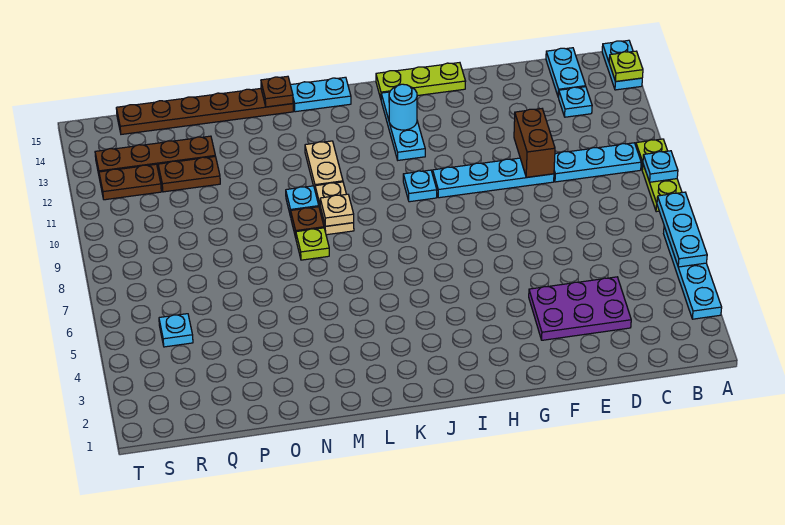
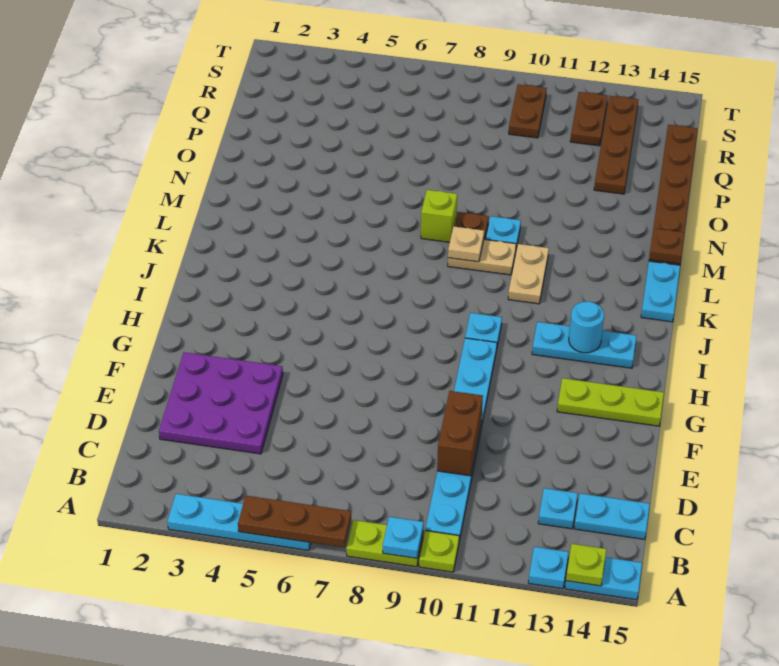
cyan plate A5:A7 level 2 -> brown plate A5:A7 level 2
purple plate D3:F4 level 1 -> purple plate D2:F4 level 1
brown brick E10:E11 level 2 -> brown brick D10:E10 level 2
lime plate G15:I15 level 1 -> lime plate G13:G15 level 1
tan plate L11:L12 level 1 -> tan plate K11:L11 level 1
lime plate M8 level 1 -> lime brick M8 level 1
brown plate P12:Q12 level 1 -> brown plate R10:S10 level 1
cyan plate R5 level 1 -> cyan plate A13 level 1

